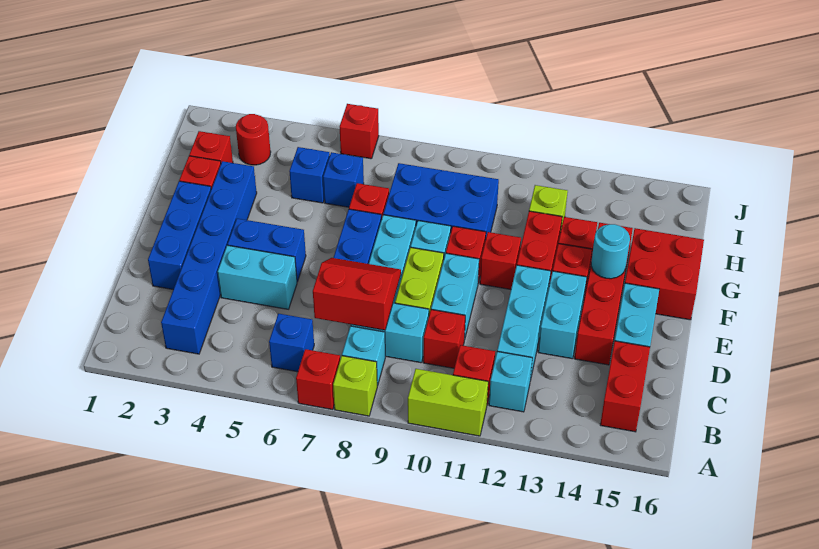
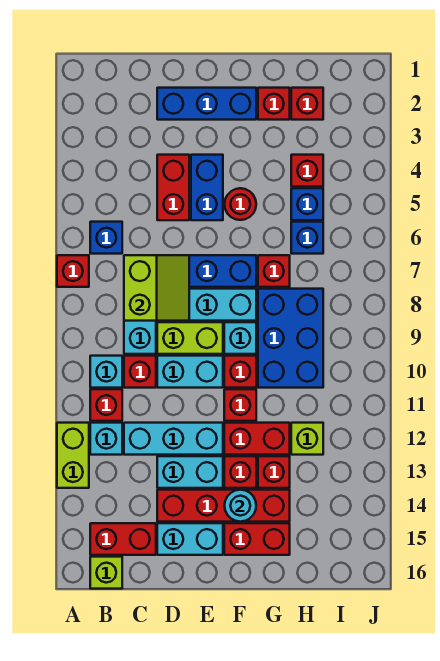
lime brick A8 level 1 -> lime brick B16 level 1
lime brick A10:A11 level 1 -> lime brick A12:A13 level 1
blue brick B3:G3 level 1 -> none
cyan brick B8 level 1 -> cyan brick B10 level 1
red slope C7:D8 level 2 top C -> lime slope C7:D8 level 2 top C
cyan brick D4:D5 level 1 -> red brick D4:D5 level 1
red brick F15:G16 level 1 -> red brick F15:G15 level 1
red round brick I3 level 1 -> red round brick F5 level 1
red brick J6 level 1 -> red brick H4 level 1

